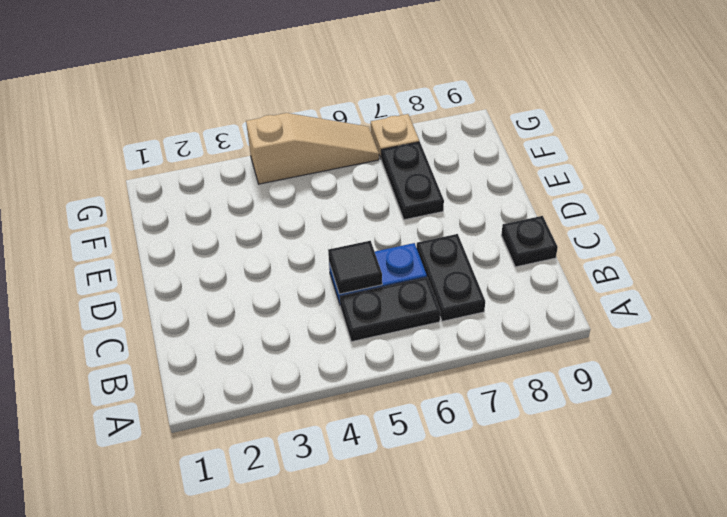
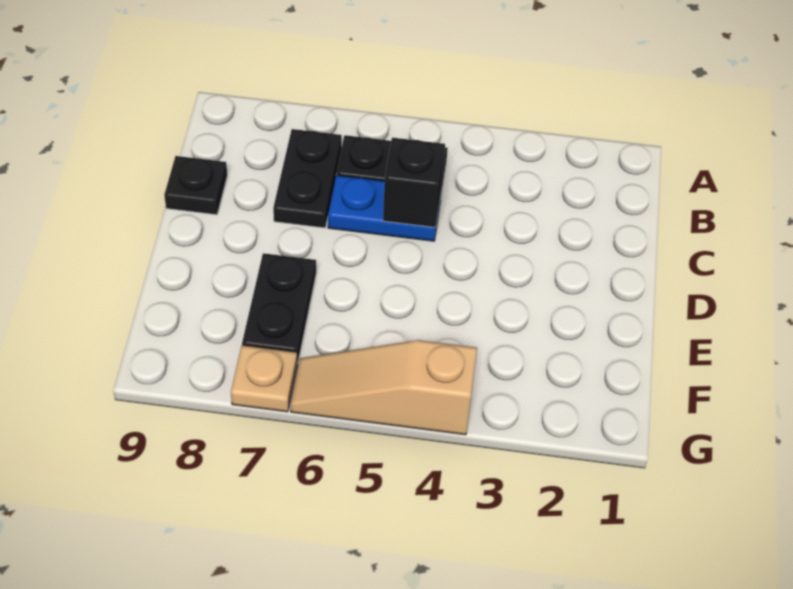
black tile C5 level 2 -> black brick C5 level 2

